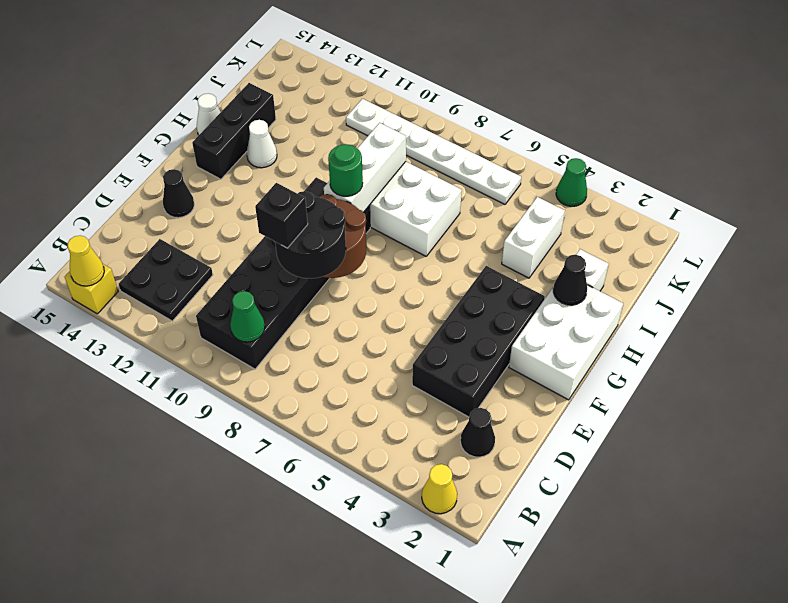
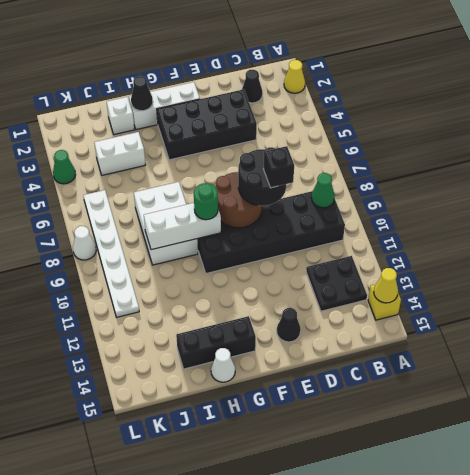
white brick F1:H2 level 1 -> white brick F2:H2 level 1
white cone H13 level 1 -> white cone L8 level 1

